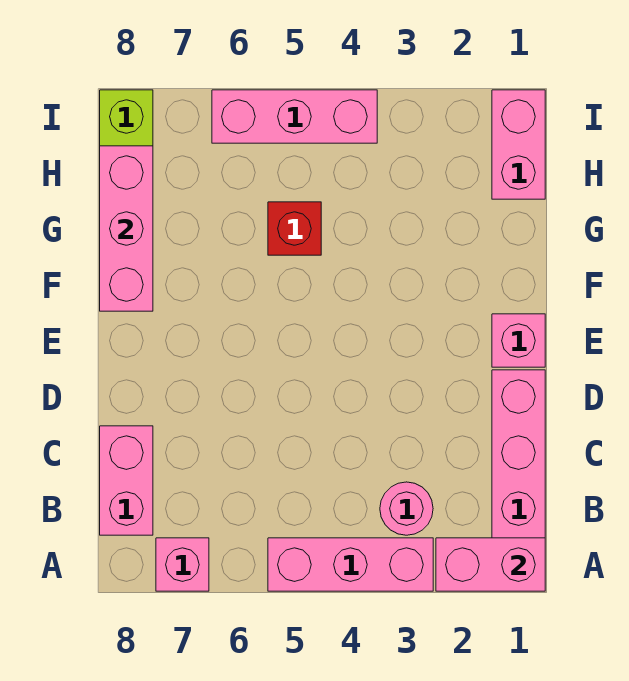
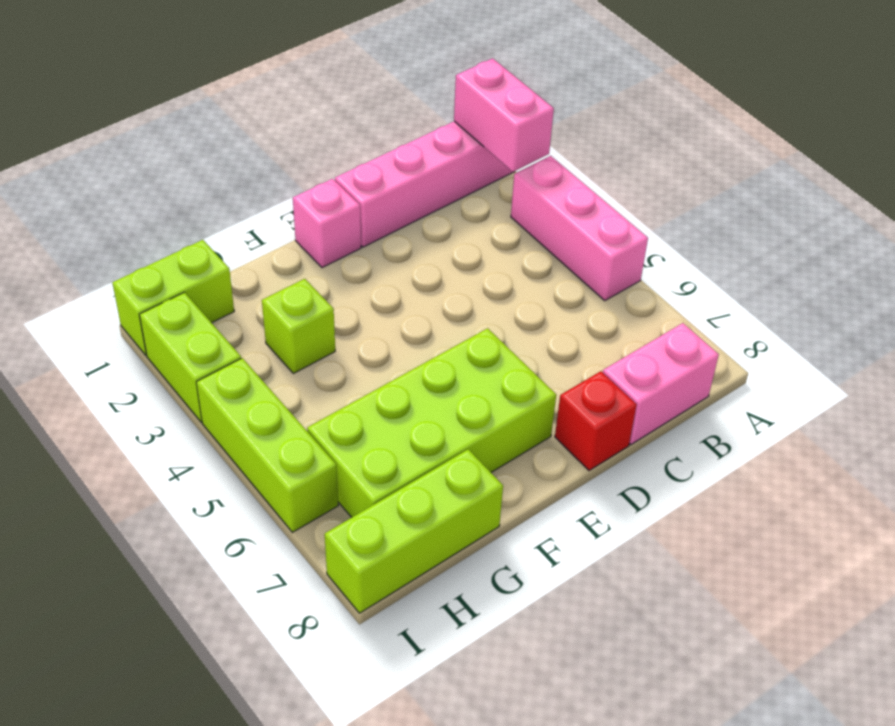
pink brick A7 level 1 -> none
pink round brick B3 level 1 -> none
none -> lime brick E6:H7 level 1
pink brick F8:H8 level 2 -> none
none -> lime brick G3 level 1
red brick G5 level 1 -> red brick D8 level 1
pink brick H1:I1 level 1 -> lime brick H1:I1 level 1
none -> lime brick I2:I3 level 1
pink brick I4:I6 level 1 -> lime brick I4:I6 level 1

